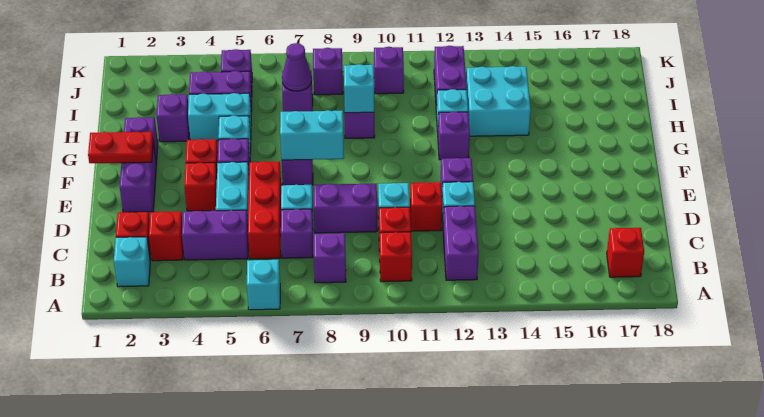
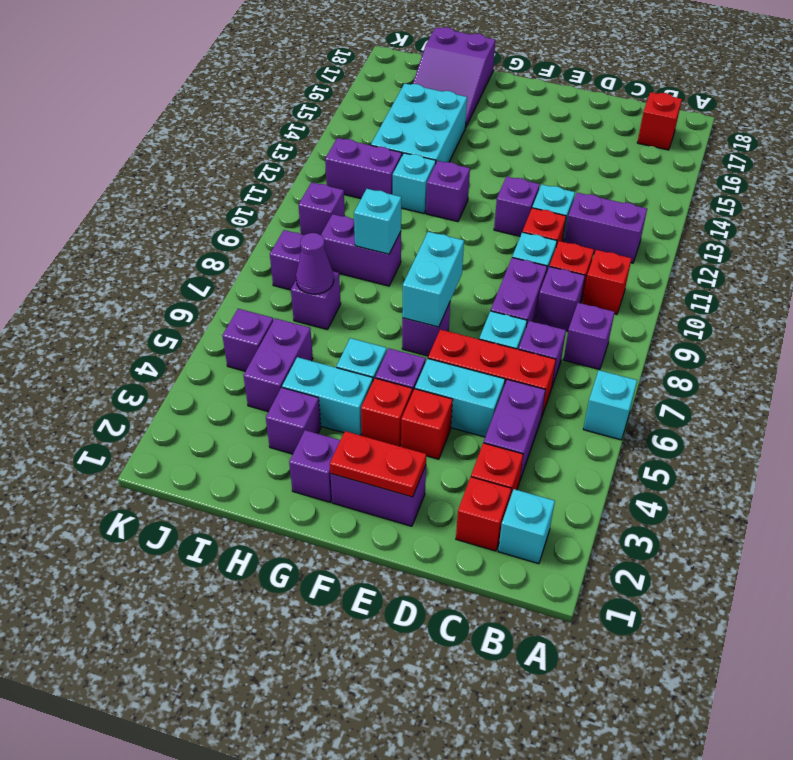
none -> purple brick C9 level 1
red plate F1:F2 level 2 -> red plate E2:F2 level 2
cyan brick H4:H5 level 1 -> cyan brick G4:H4 level 1
cyan brick H13:I14 level 1 -> cyan brick H13:I15 level 1
none -> purple slope H16:I18 level 1 top 18

